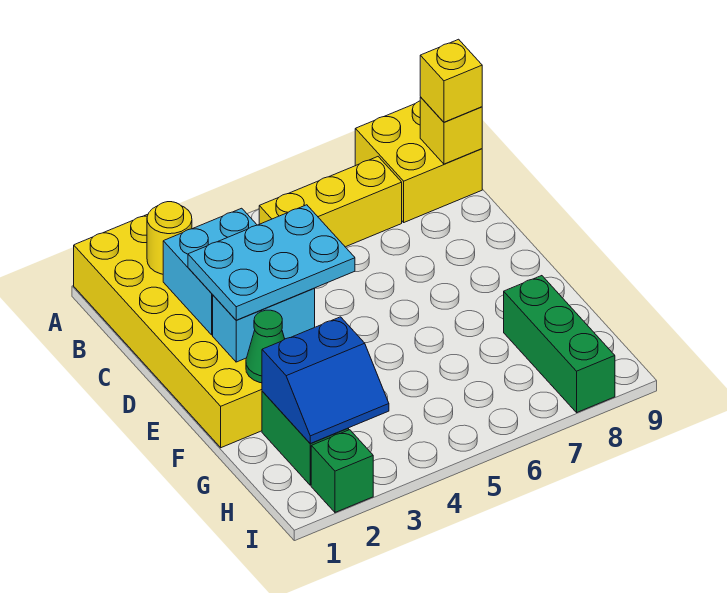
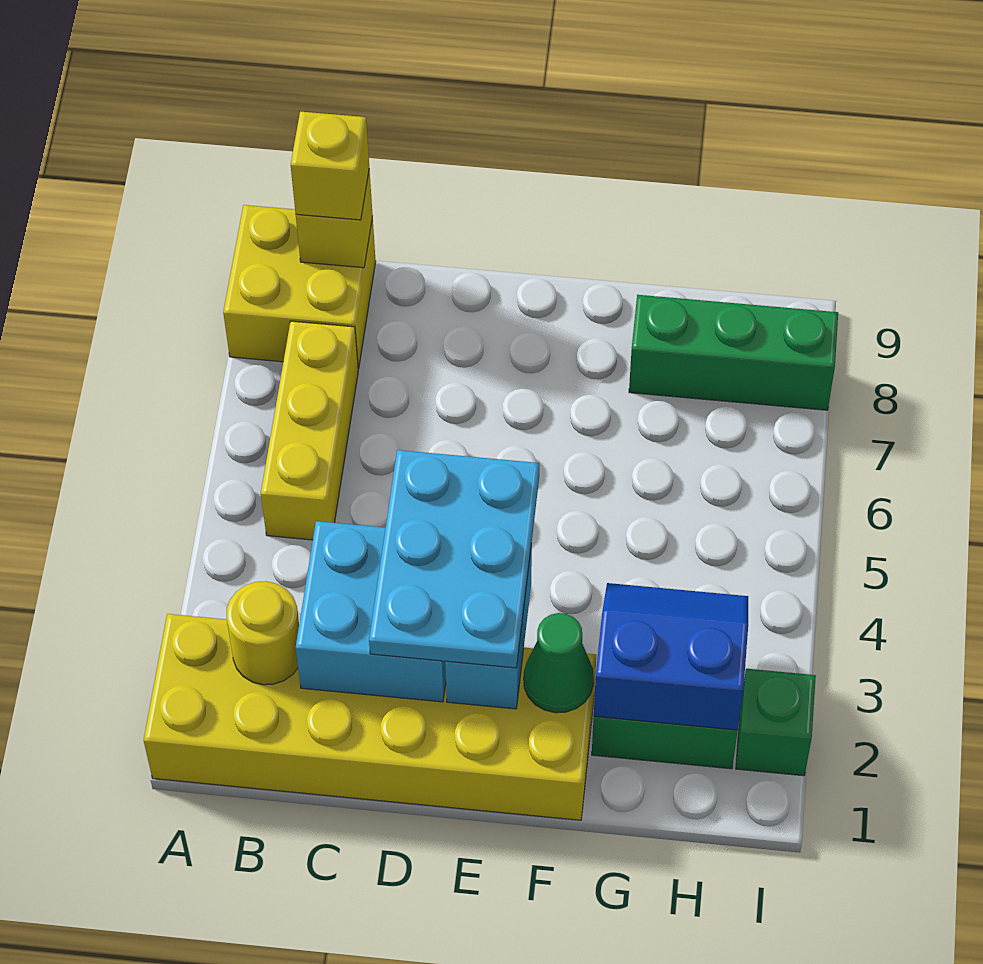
blue slope G2:H3 level 2 top G -> blue slope G2:H3 level 2 top 2

